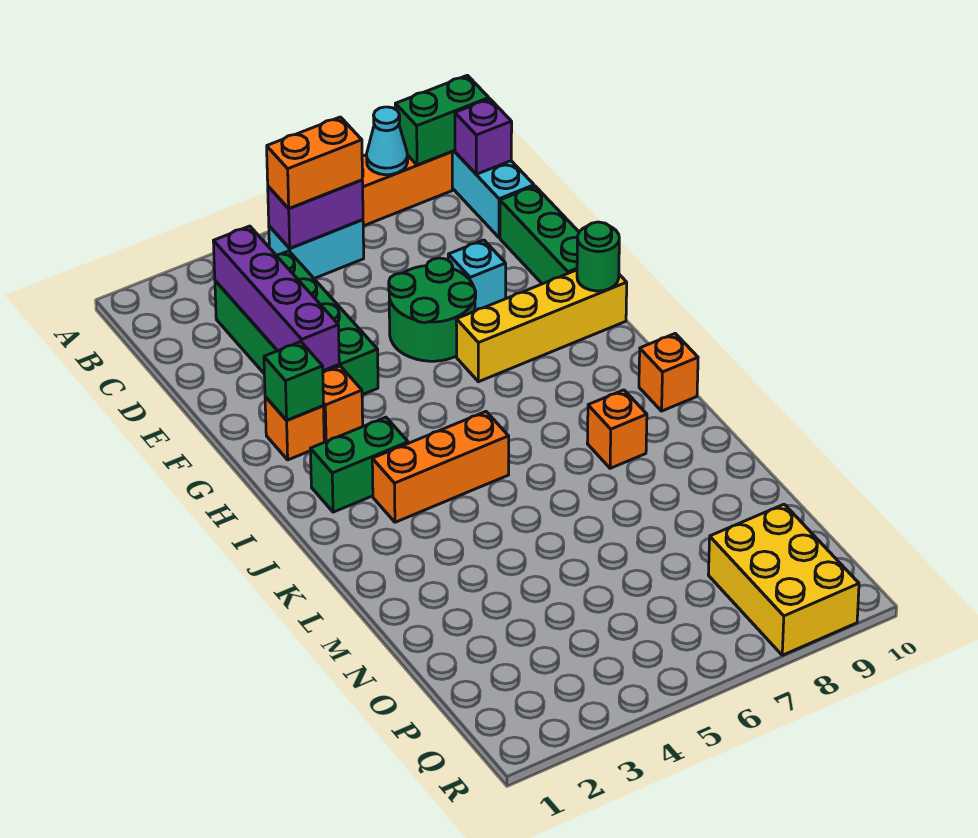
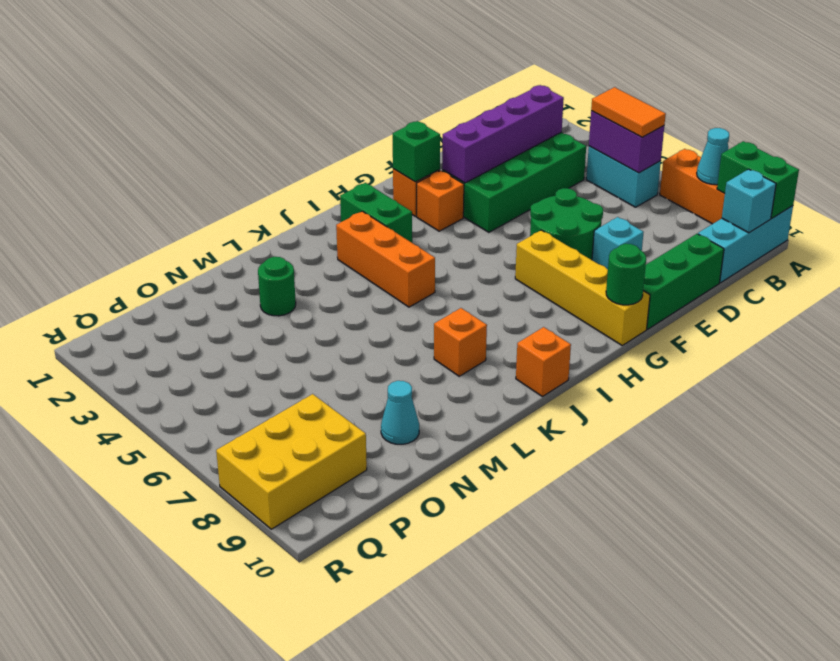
orange brick B5:B6 level 3 -> orange tile B5:B6 level 3
purple brick B10 level 2 -> cyan brick B10 level 2
none -> green round brick M3 level 1
none -> cyan cone N9 level 1

